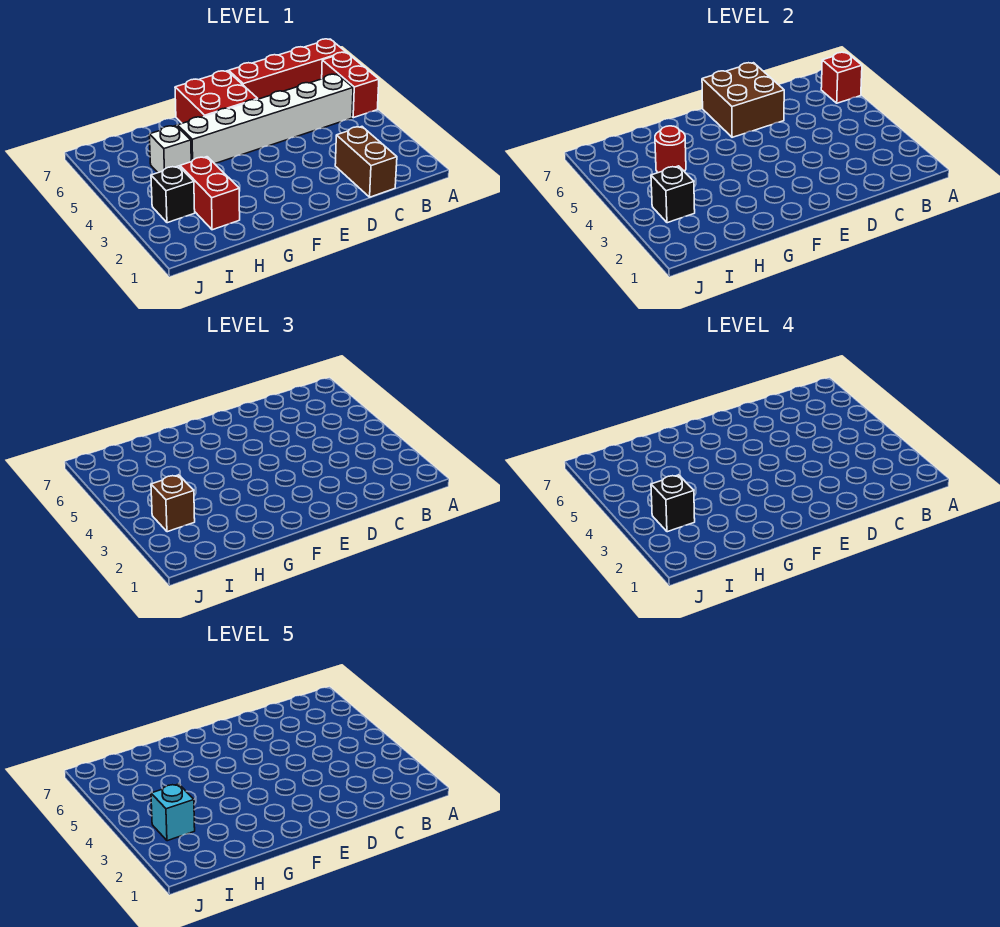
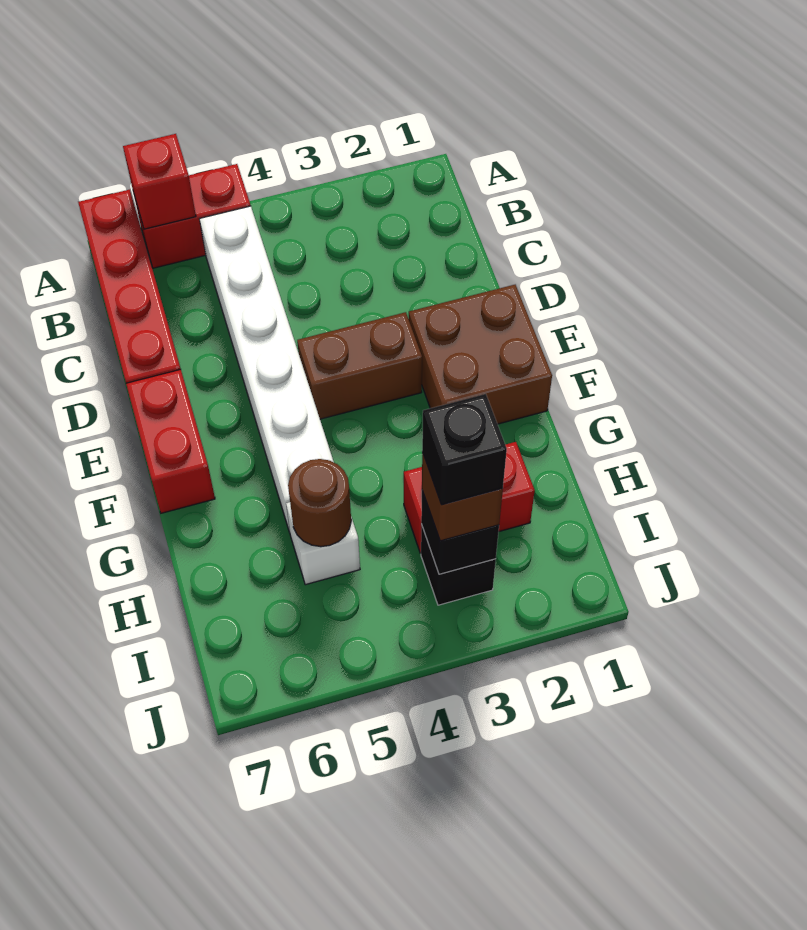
brown brick C1:C2 level 1 -> brown brick E3:E4 level 1
brown brick D6:E7 level 2 -> brown brick E1:F2 level 1
red brick E6:F7 level 1 -> red brick E7:F7 level 1
red round brick H5 level 2 -> brown round brick H5 level 2
cyan brick I3 level 5 -> none

